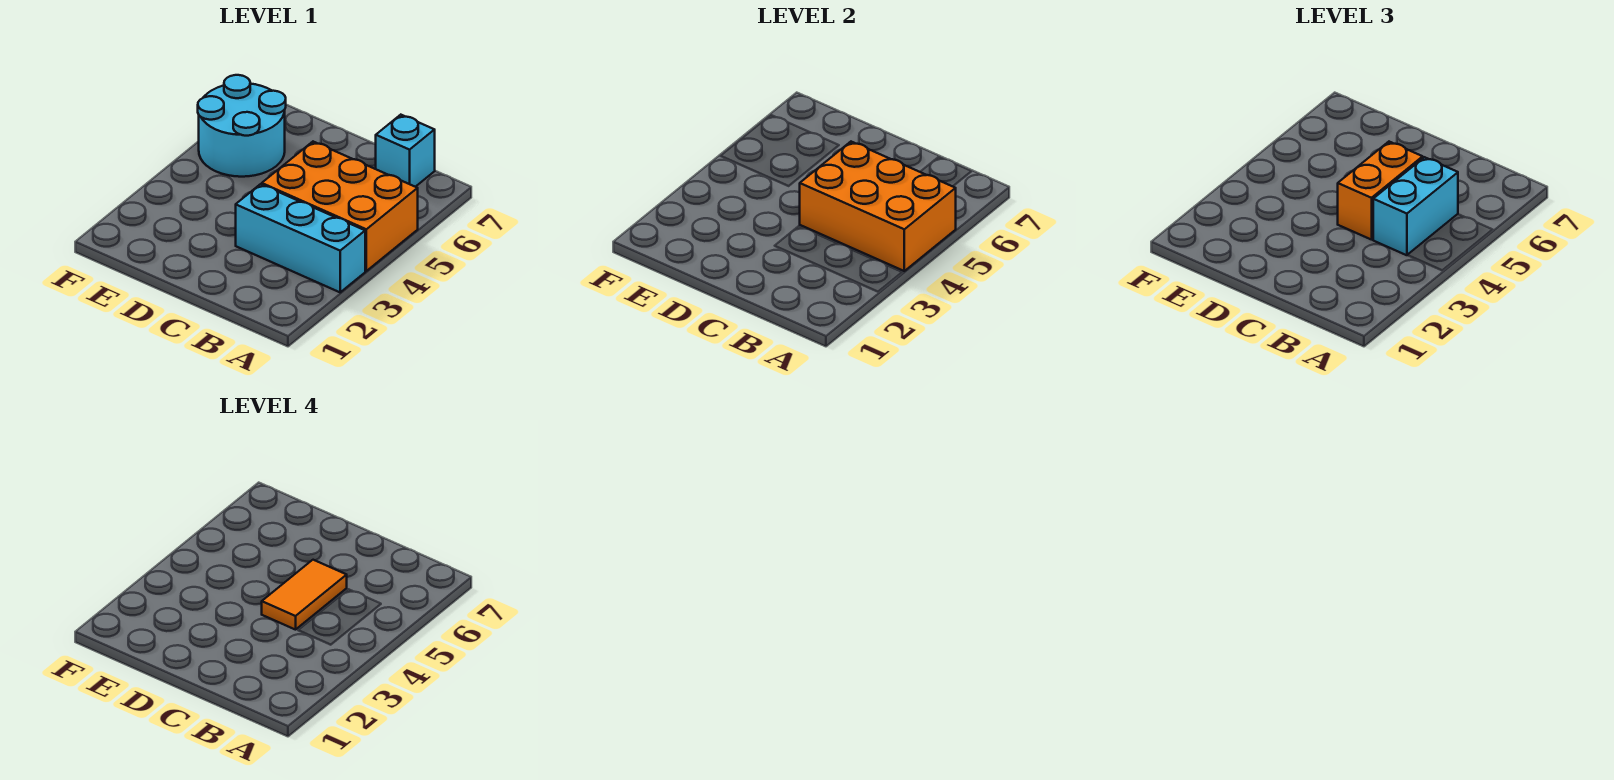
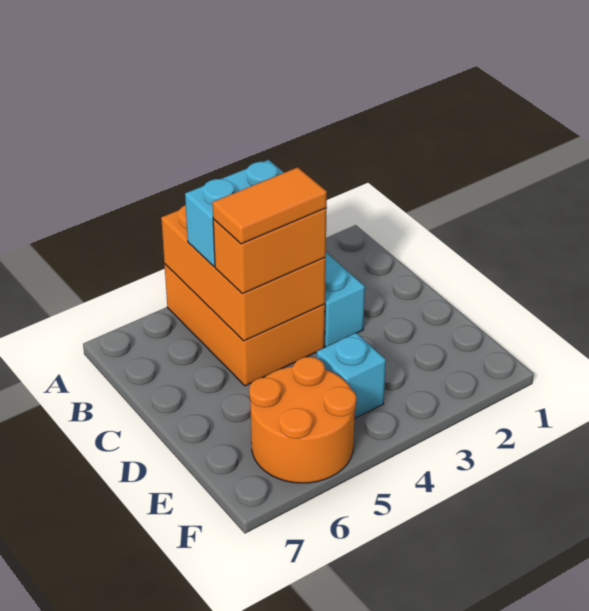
cyan brick B7 level 1 -> cyan brick E4 level 1
cyan round brick E5:F6 level 1 -> orange round brick E5:F6 level 1

